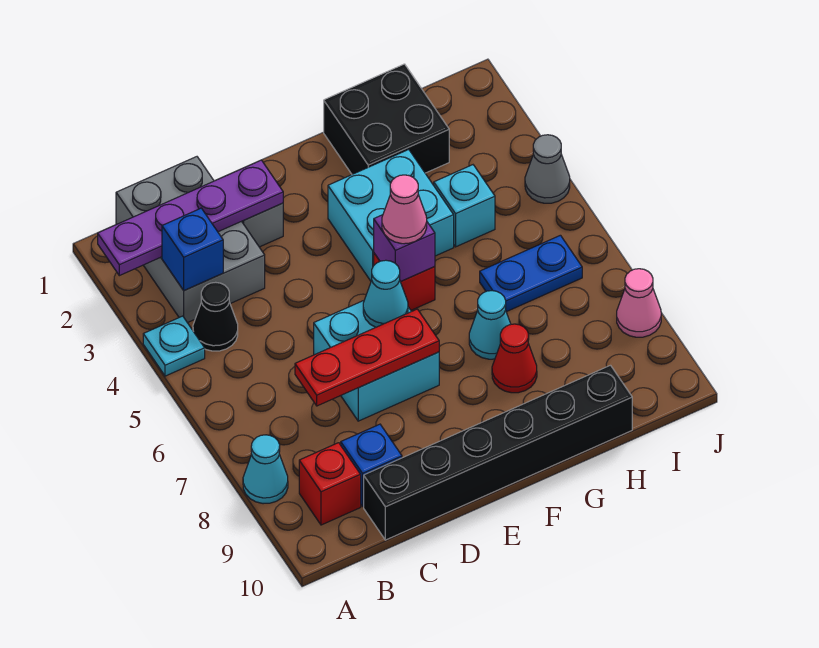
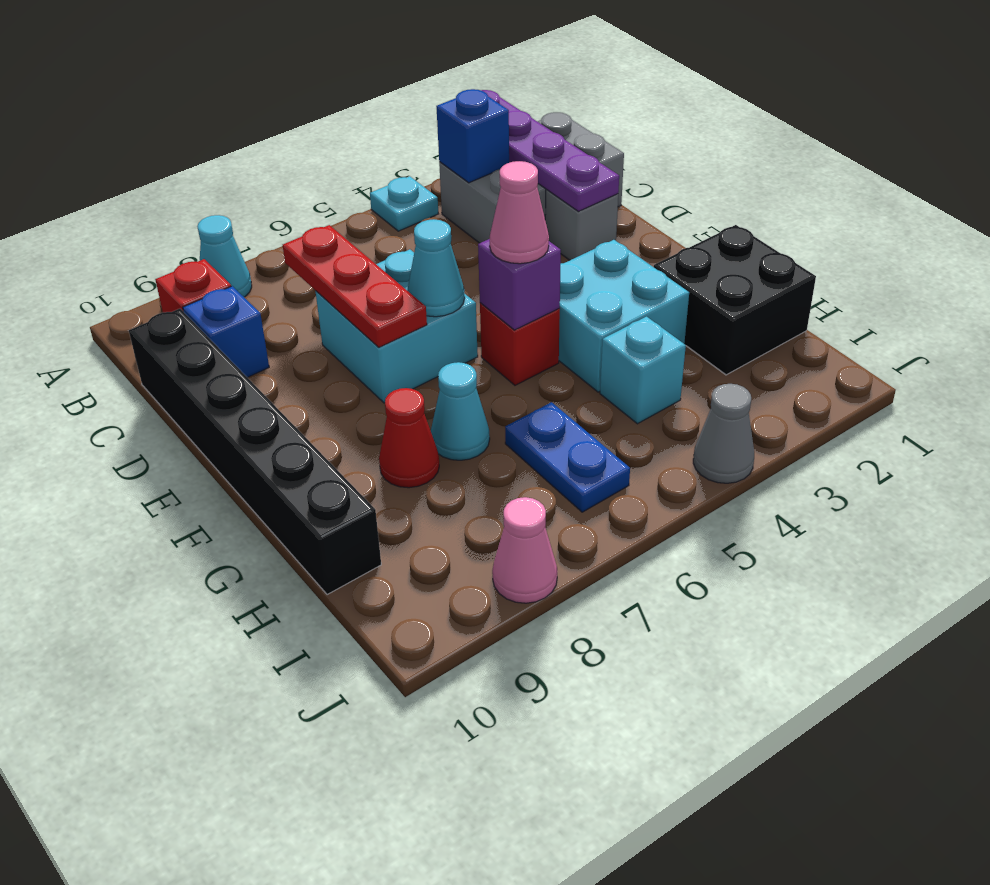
black cone B4 level 1 -> none

